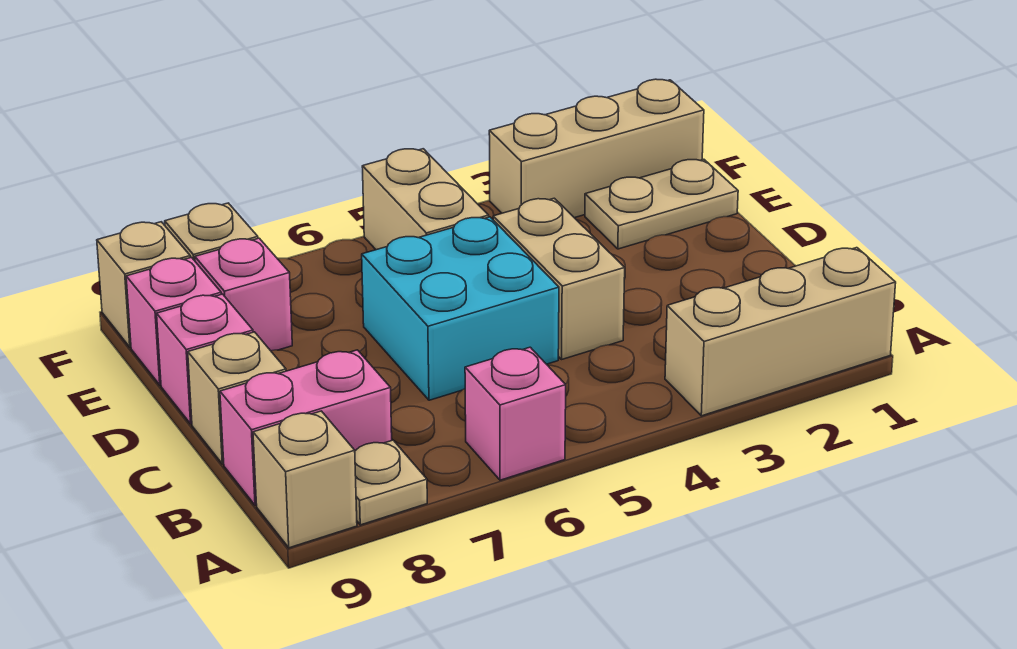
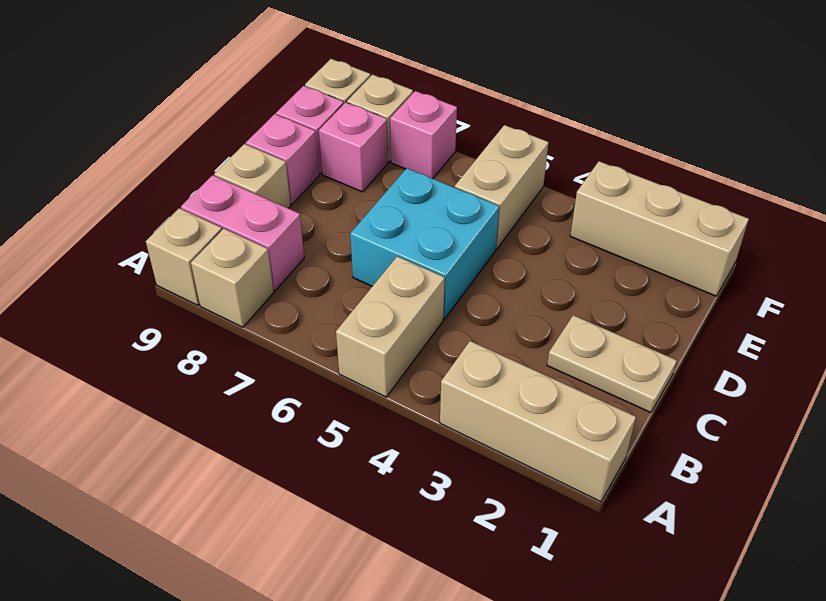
pink brick A6 level 1 -> pink brick F7 level 1
tan plate A8 level 1 -> tan brick A8 level 1
tan brick C4:D4 level 1 -> tan brick A5:B5 level 1
tan plate E1:E2 level 1 -> tan plate C1:C2 level 1

